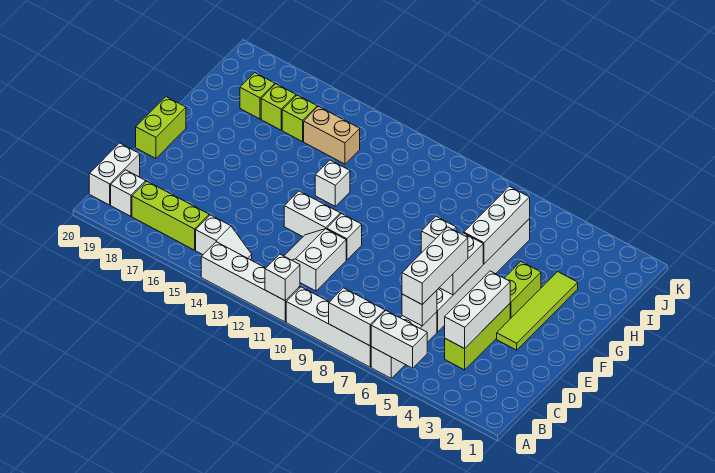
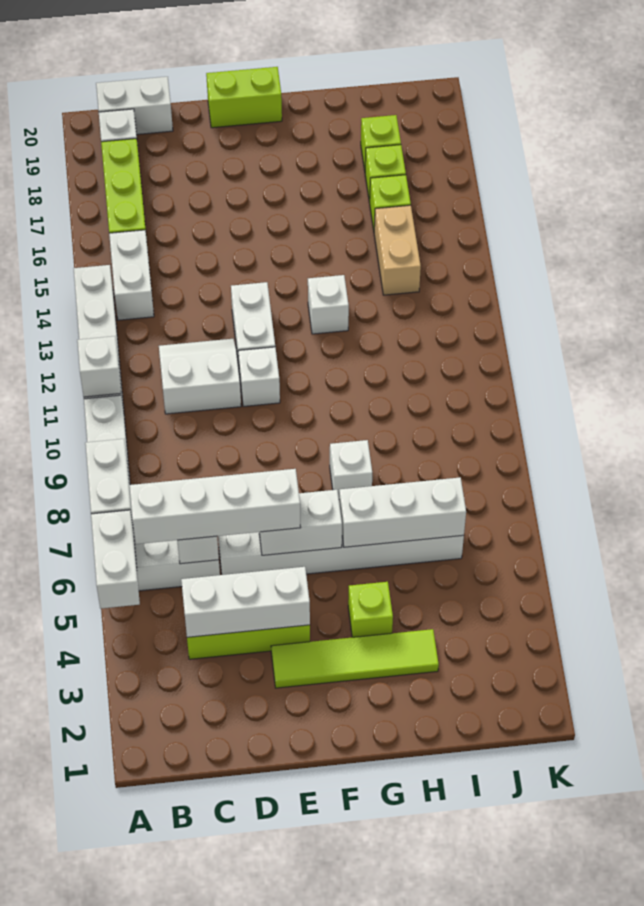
white slope B14:B15 level 1 top 15 -> white brick B14:B15 level 1
white brick C6:E6 level 3 -> white brick B6:E6 level 3
lime brick F4:G4 level 1 -> lime brick G4 level 1

